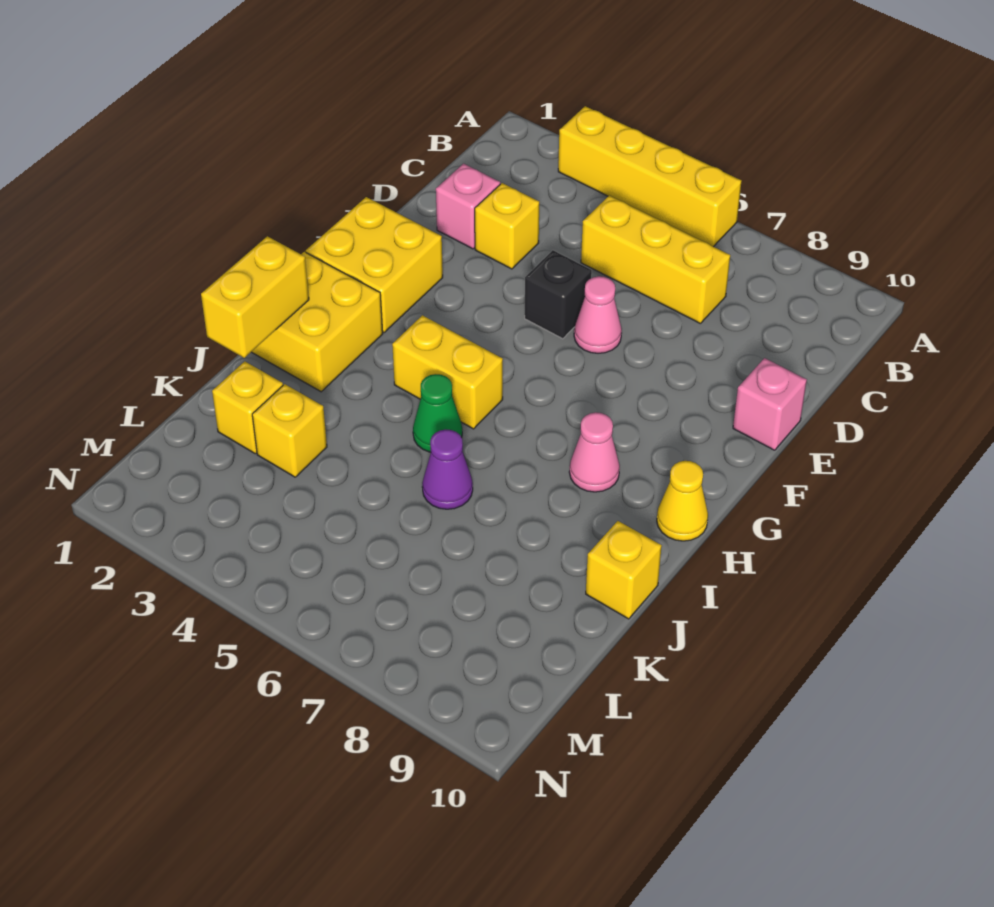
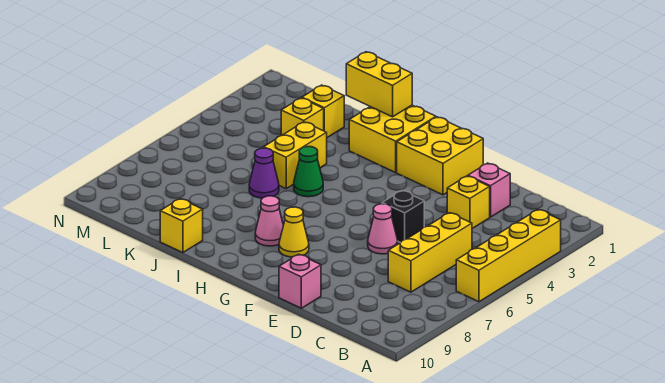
yellow brick H4:H5 level 1 -> yellow brick J4:J5 level 1
yellow cone H10 level 1 -> yellow cone G8 level 1

